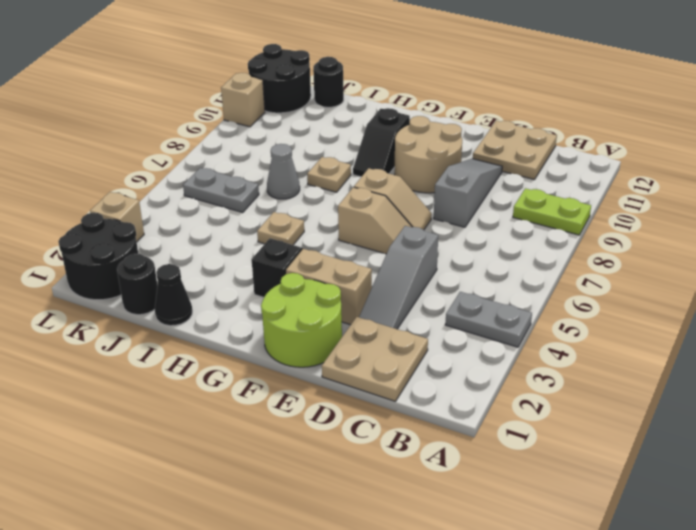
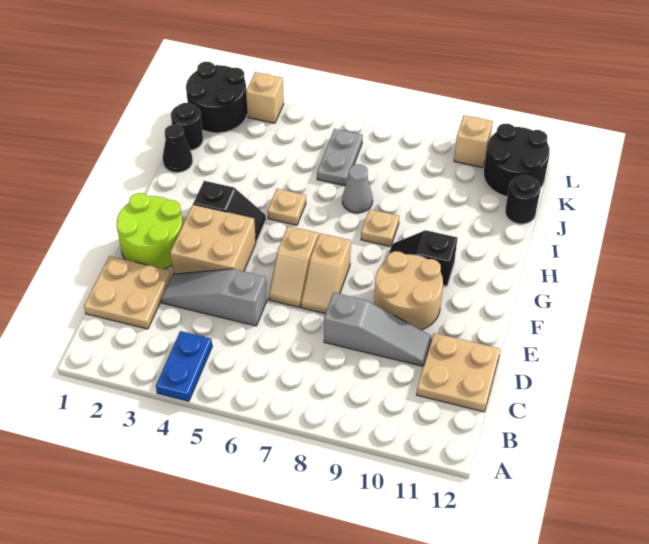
grey plate A4:B4 level 1 -> blue plate A4:B4 level 1
lime plate A9:B9 level 1 -> none
tan brick E3:F3 level 1 -> tan brick E3:F4 level 1

